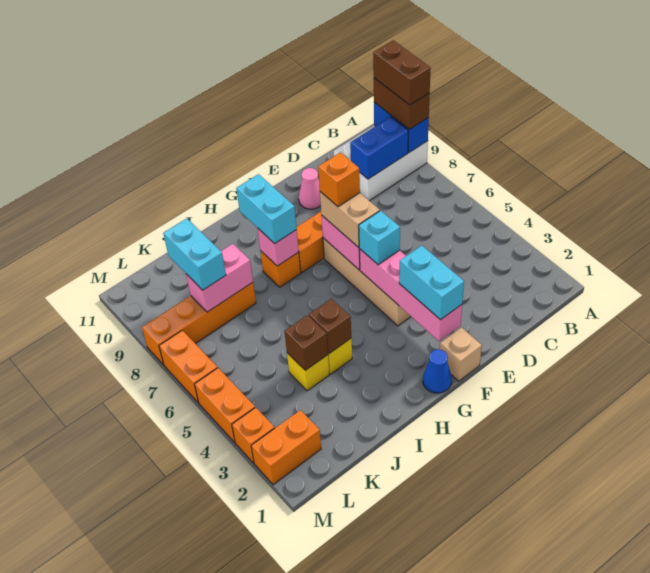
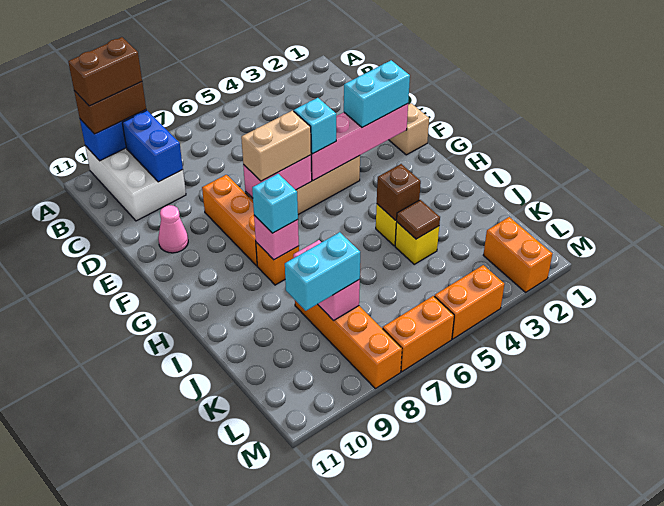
orange brick F7 level 4 -> none
blue cone G1 level 1 -> none
cyan brick H8:H9 level 3 -> cyan brick H8 level 3
brown brick J4 level 2 -> brown tile J4 level 2
orange brick M3 level 1 -> none

